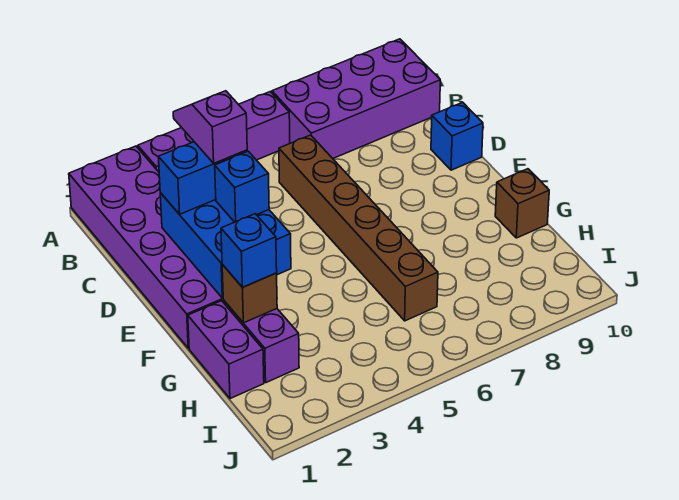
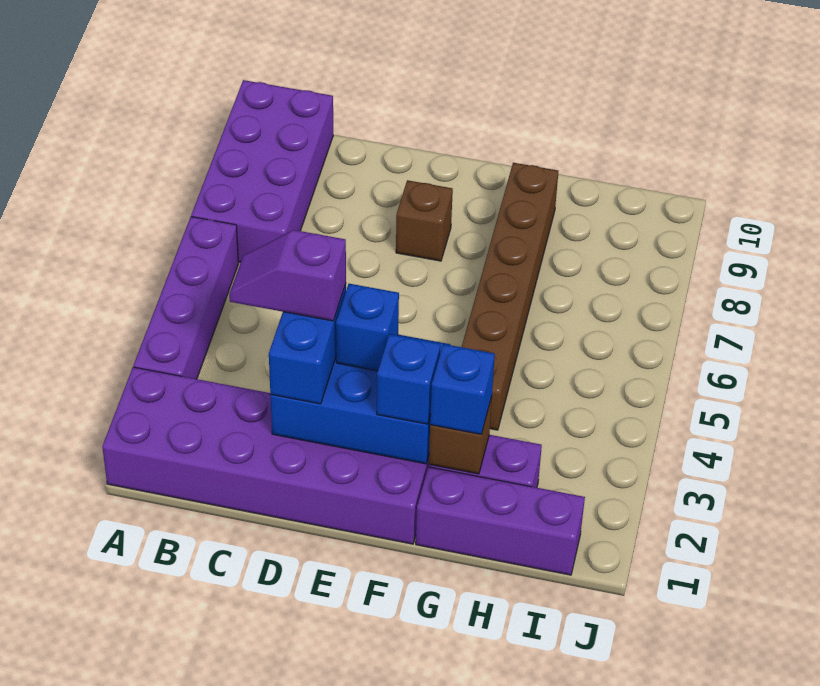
brown brick C6:H6 level 1 -> brown brick G4:G9 level 1
blue brick D10 level 1 -> blue brick F2 level 3
purple brick G1:H1 level 1 -> purple brick G1:I1 level 1
brown brick G10 level 1 -> brown brick E8 level 1

